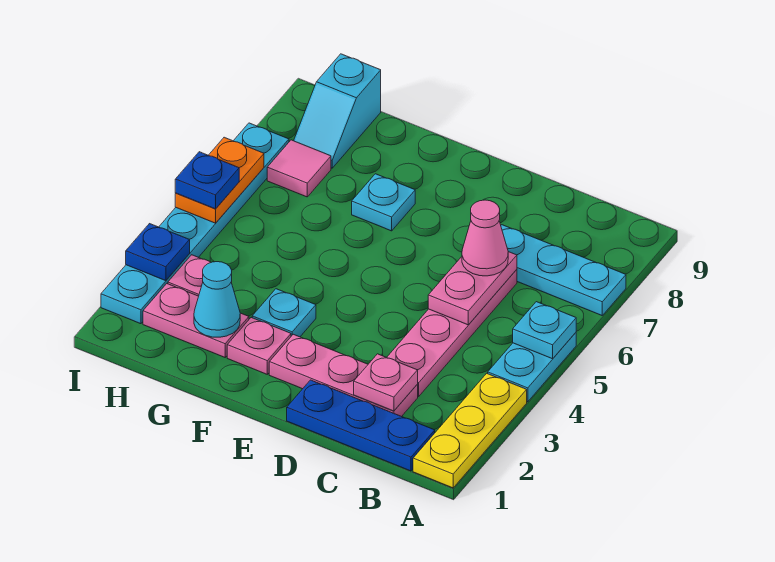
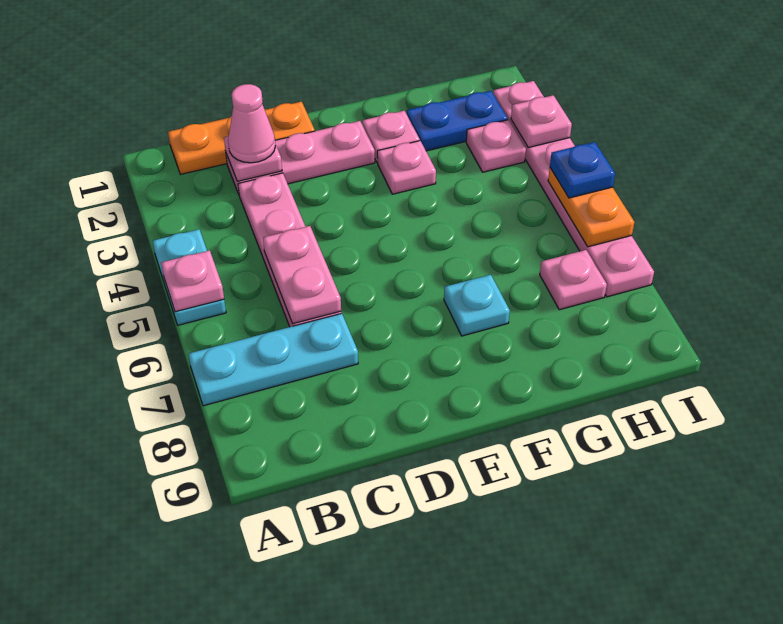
yellow plate A1:A3 level 1 -> none
cyan plate A5 level 2 -> pink plate A5 level 2
blue plate B1:D1 level 1 -> orange plate B1:D1 level 1
pink cone C6 level 3 -> pink cone C2 level 3
cyan plate F3 level 1 -> pink plate F3 level 1
pink plate G2:H2 level 1 -> blue plate G2:H2 level 1
cyan cone G2 level 2 -> none
pink tile H7 level 1 -> pink plate H7 level 1
cyan slope H8:H9 level 1 top 9 -> none
cyan plate I2:I7 level 1 -> pink plate I2:I7 level 1
blue plate I3 level 2 -> pink plate I3 level 2

